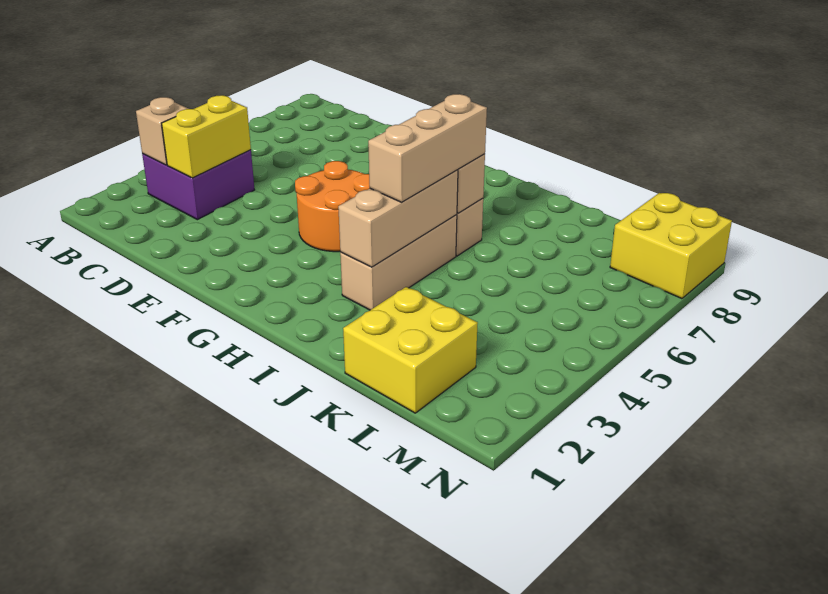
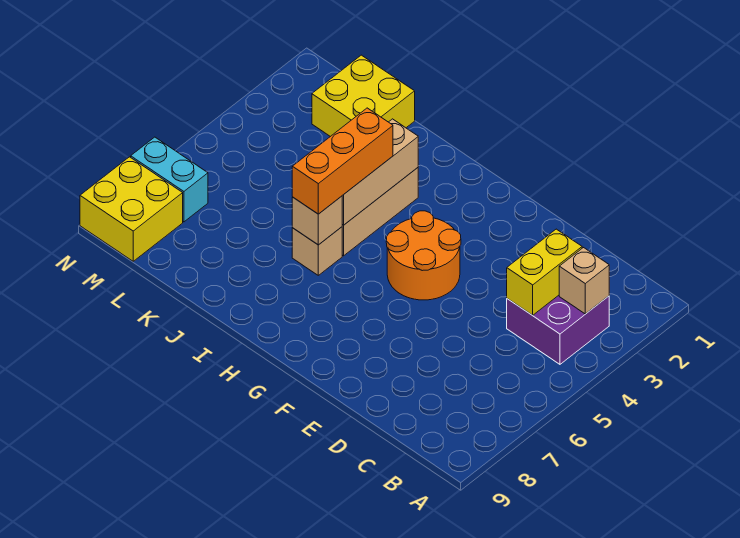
tan brick I4:I6 level 3 -> orange brick I4:I6 level 3
none -> cyan brick M7:N7 level 1

